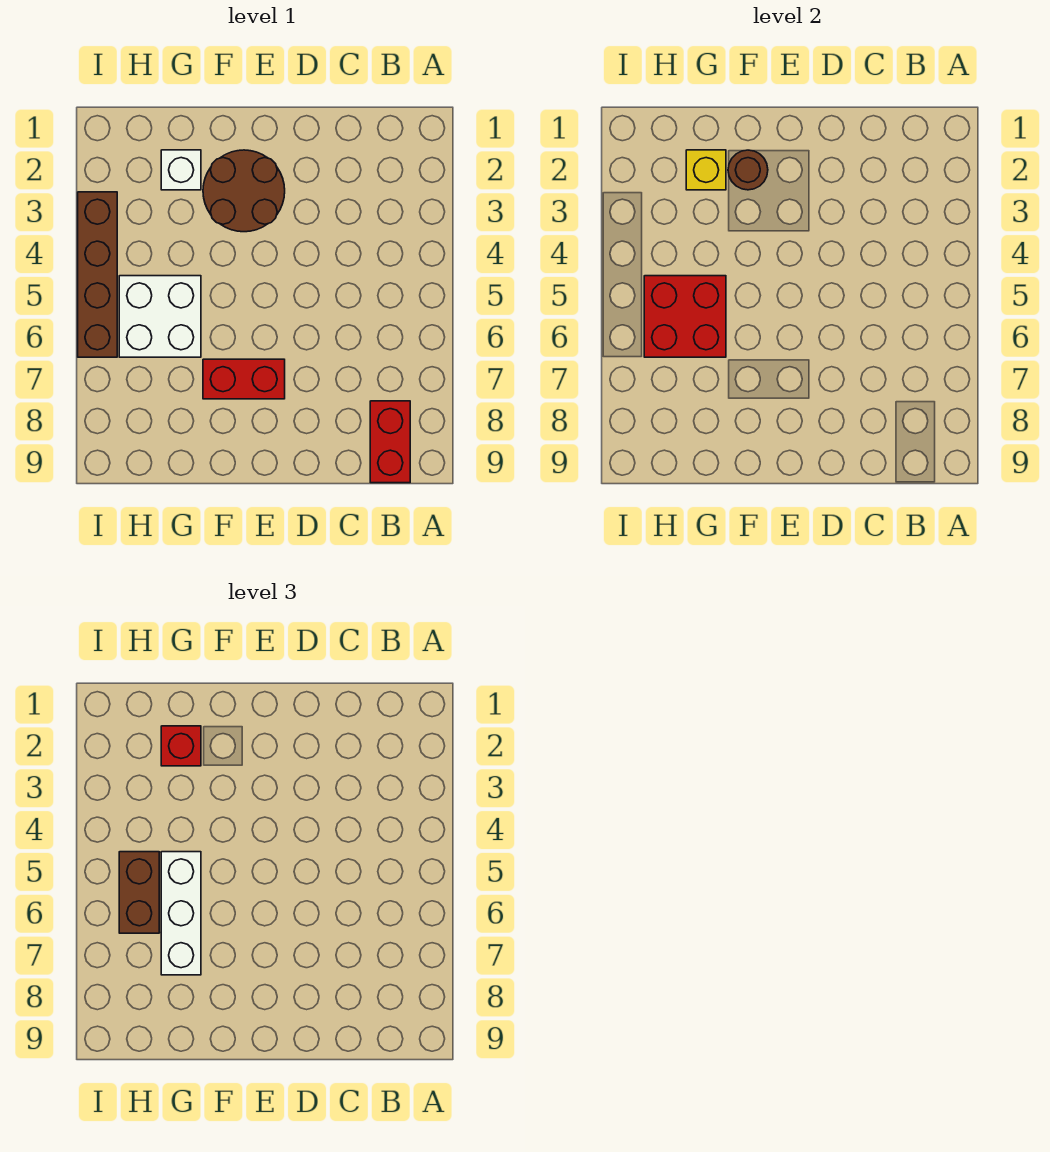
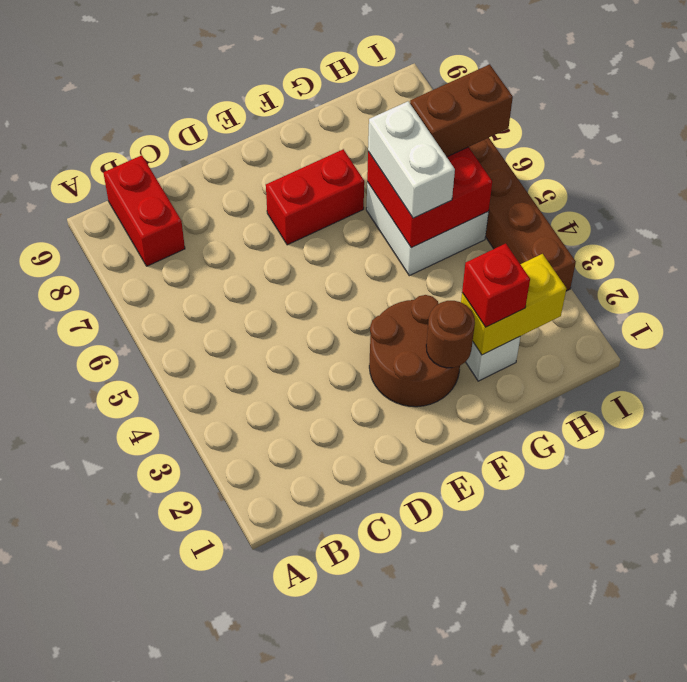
yellow brick G2 level 2 -> yellow brick G2:H2 level 2
white brick G5:G7 level 3 -> white brick G5:G6 level 3
brown brick H5:H6 level 3 -> brown brick H6:I6 level 3

